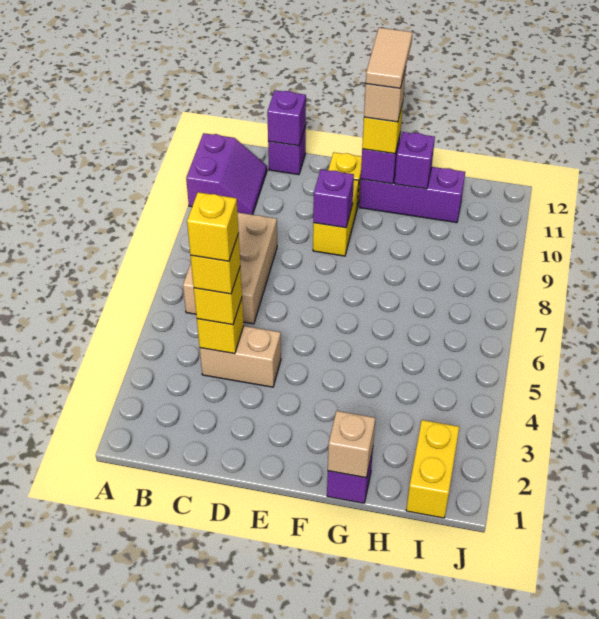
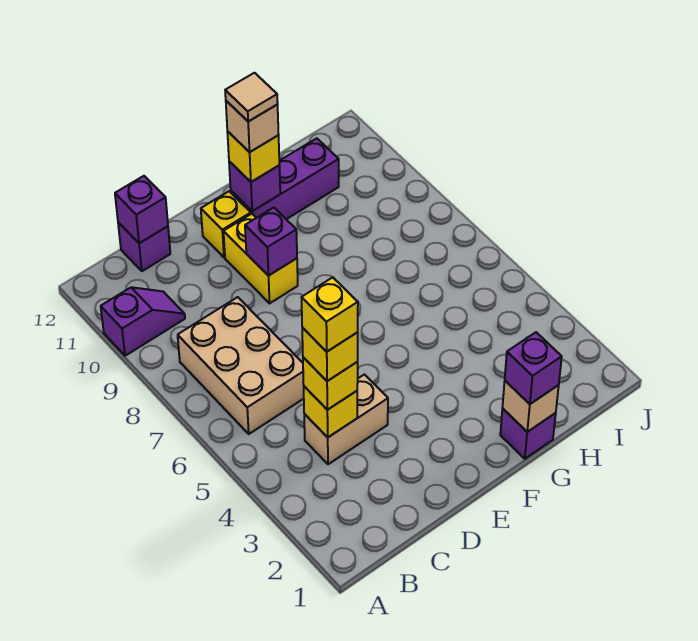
purple slope A10:B11 level 1 top A -> purple slope A10:B10 level 1 top A
tan tile F11:F12 level 5 -> tan tile F11 level 5
purple brick G11 level 2 -> purple brick G1 level 3
yellow brick I1:I2 level 1 -> none

